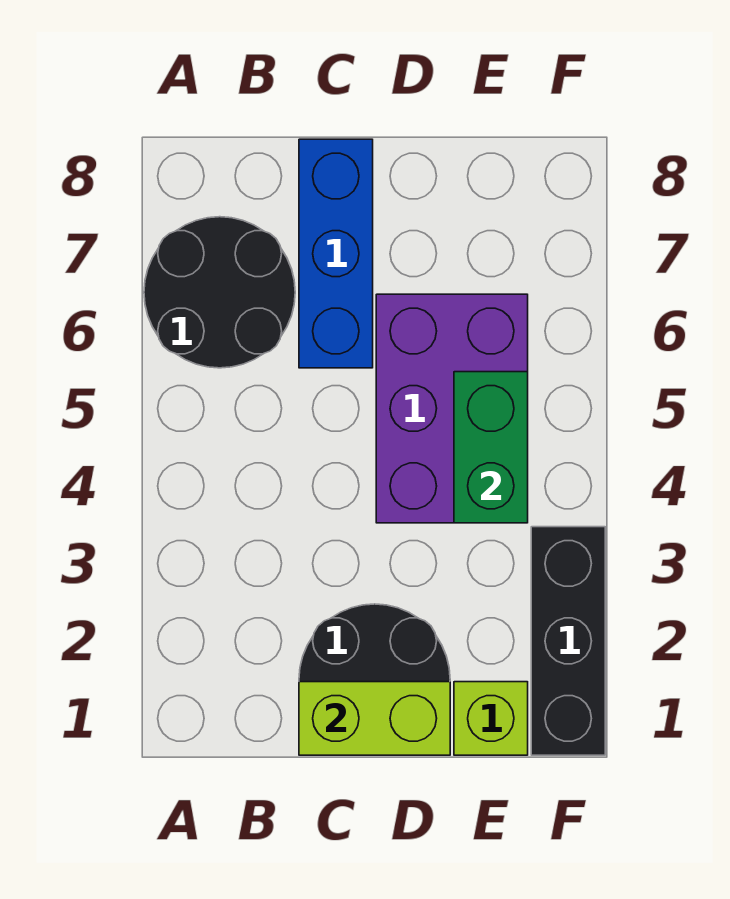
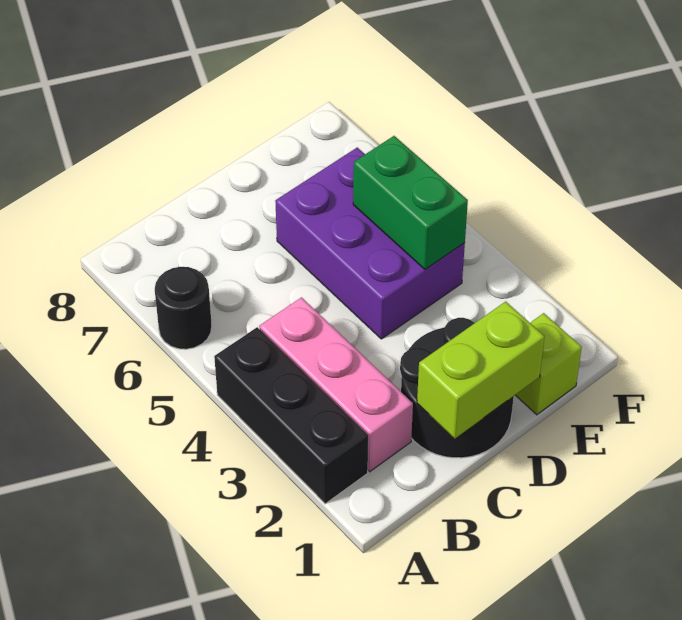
black round brick A6:B7 level 1 -> black round brick A6 level 1
none -> pink brick B2:B4 level 1
blue brick C6:C8 level 1 -> none
black brick F1:F3 level 1 -> black brick A2:A4 level 1

